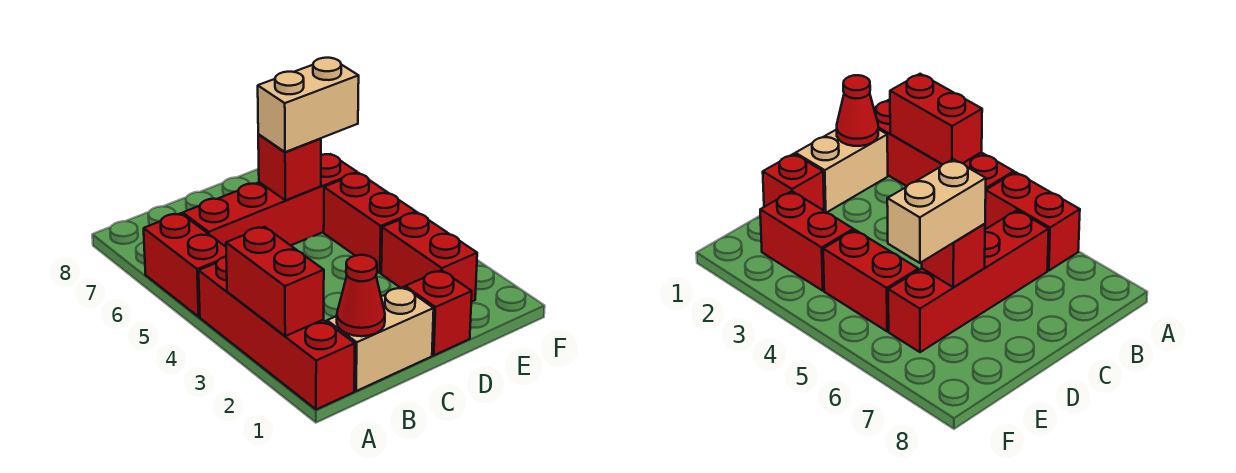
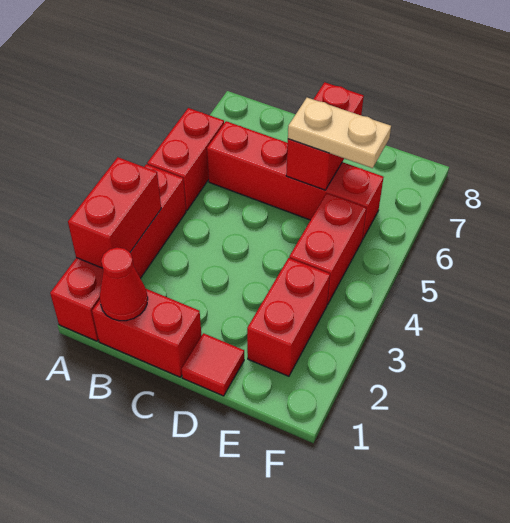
tan brick B1:C1 level 1 -> red brick B1:C1 level 1
red brick D1 level 1 -> red tile D1 level 1
red brick D6 level 2 -> red brick D6:D7 level 2
tan brick D6:E6 level 3 -> tan plate D6:E6 level 3

